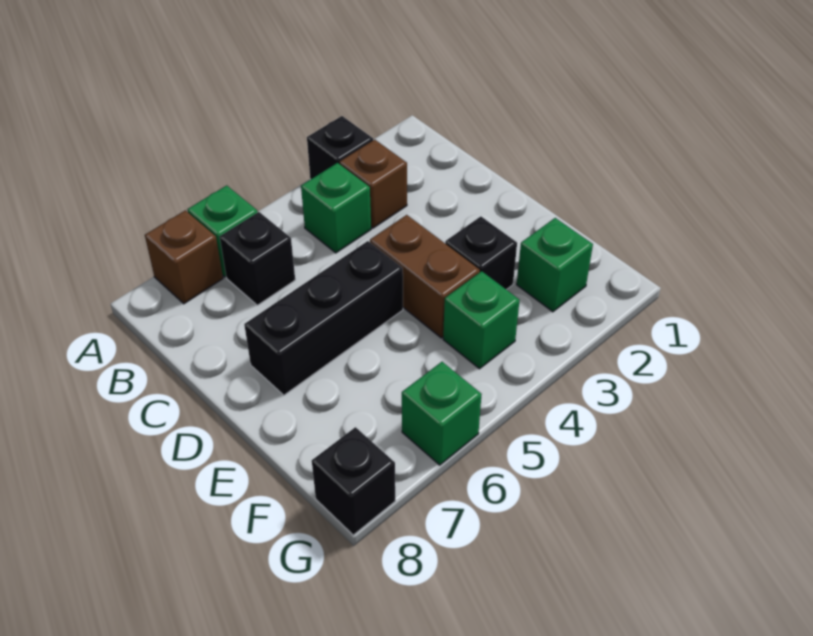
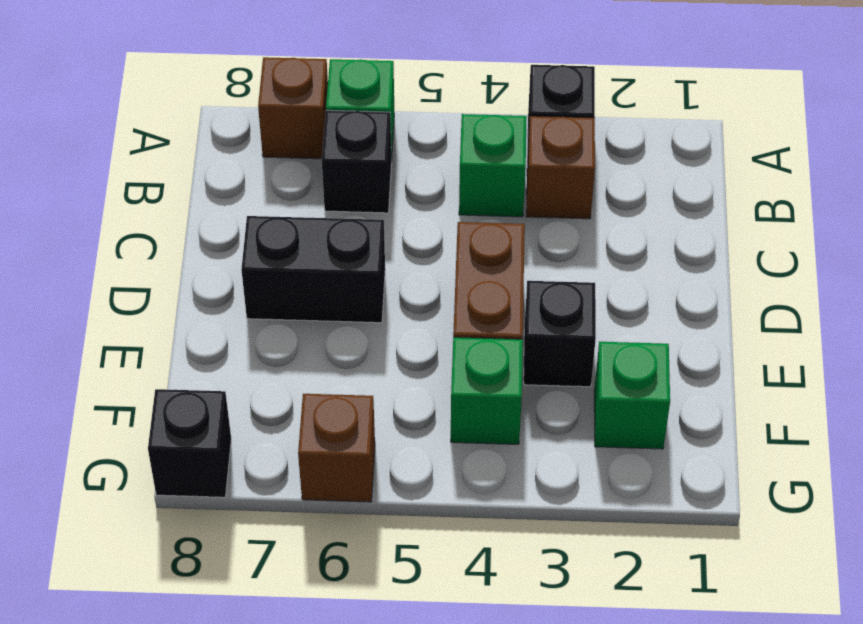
black brick D5:D7 level 1 -> black brick D6:D7 level 1
green brick G6 level 1 -> brown brick G6 level 1

